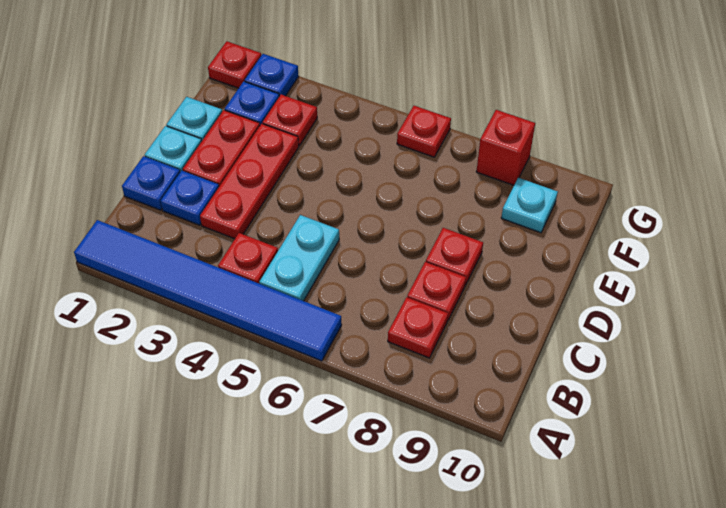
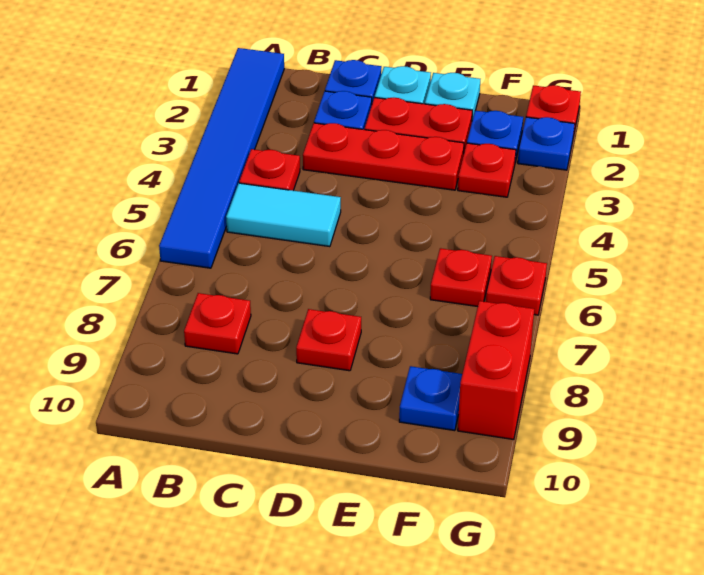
cyan plate B5:C5 level 1 -> cyan tile B5:C5 level 1
red plate C8 level 1 -> red plate F6 level 1
cyan plate F9 level 1 -> blue plate F9 level 1
red brick G8 level 1 -> red brick G8:G9 level 1

